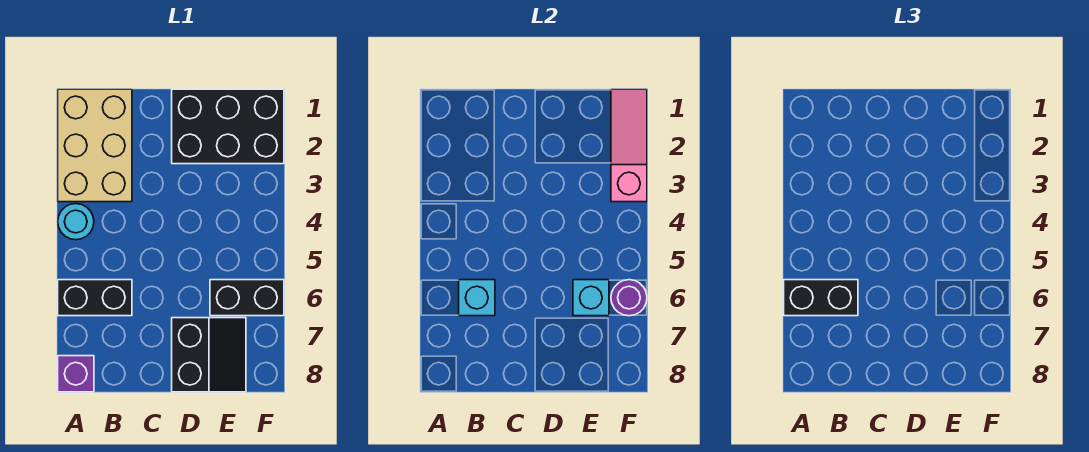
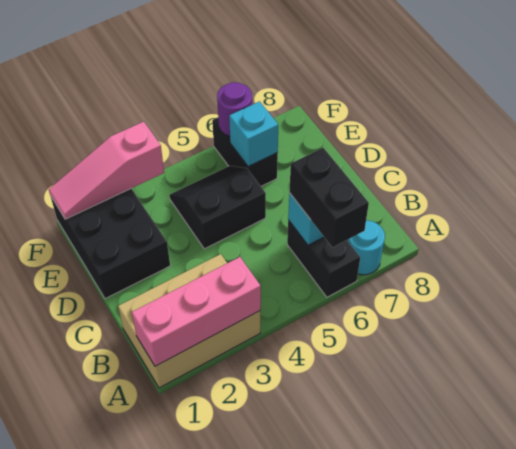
none -> pink brick A1:A3 level 2
cyan round brick A4 level 1 -> cyan round brick A7 level 1
purple brick A8 level 1 -> none
black slope D7:E8 level 1 top D -> black slope D4:E5 level 1 top D

